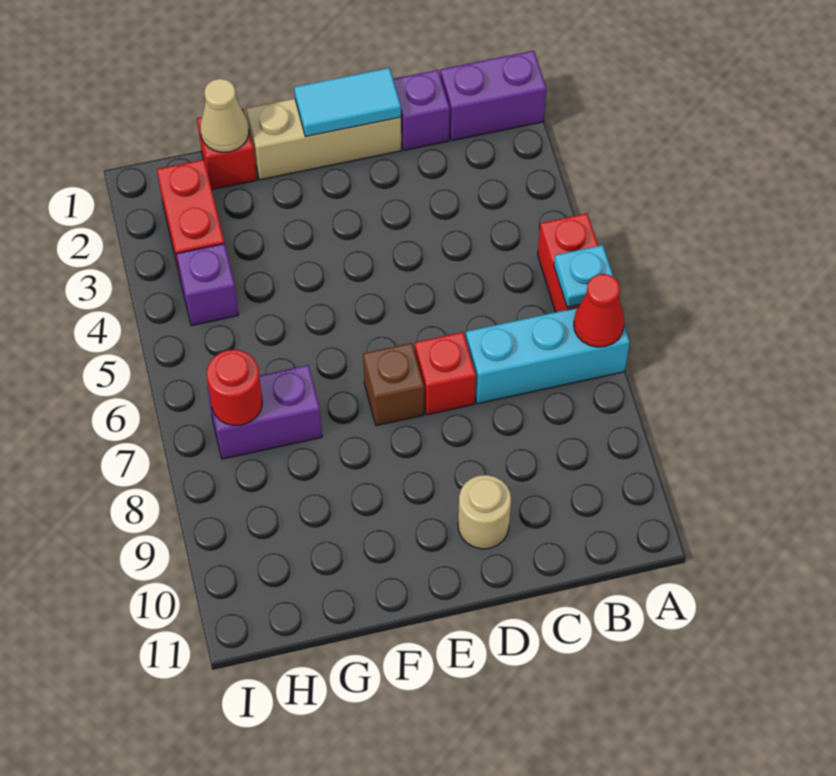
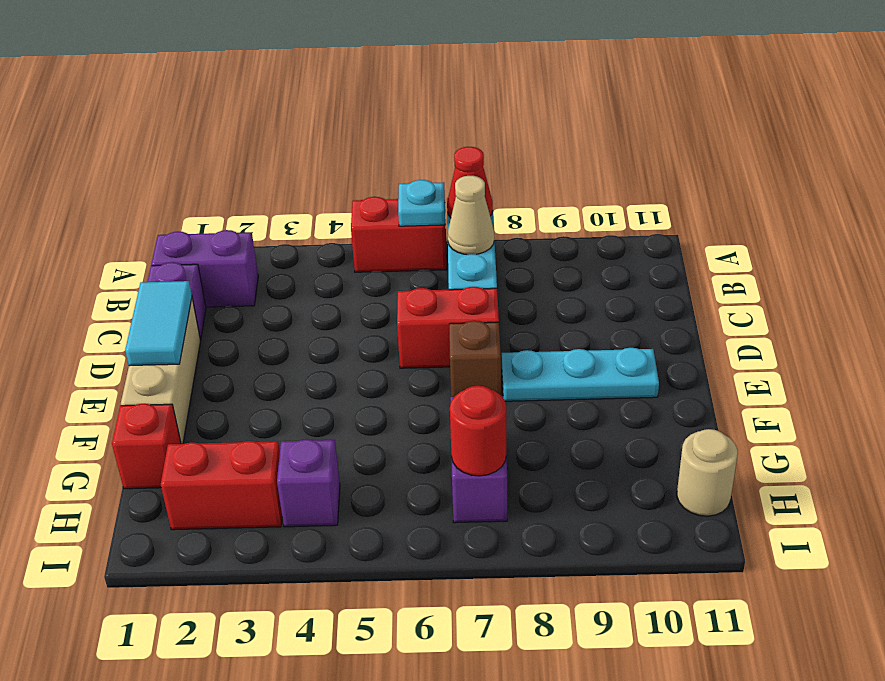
purple brick A1:B1 level 1 -> purple brick B1:B2 level 1
red brick D7 level 1 -> red brick D6:D7 level 1
tan round brick D10 level 1 -> tan round brick H11 level 1
none -> cyan plate E8:E10 level 1
tan cone G1 level 2 -> tan cone B7 level 2

